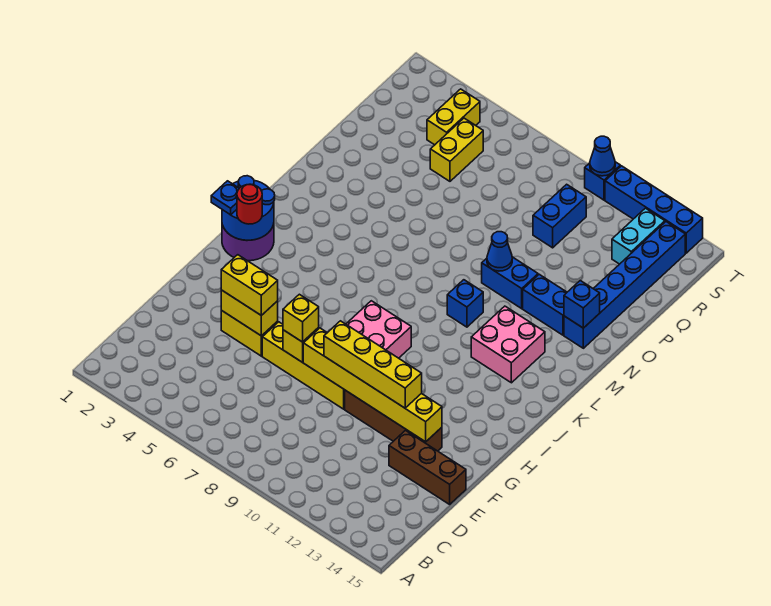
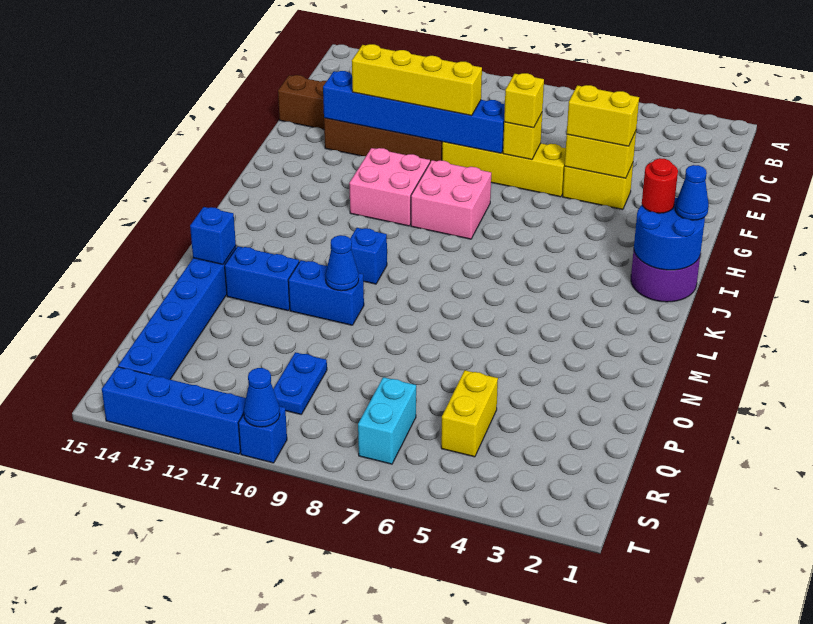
yellow brick F8:F13 level 2 -> blue brick F8:F13 level 2
blue plate I1 level 3 -> blue cone I1 level 3
pink brick K12:L13 level 1 -> pink brick H10:I11 level 1
blue brick Q10:R10 level 1 -> blue plate Q10:R10 level 1
yellow brick R4:S4 level 1 -> none
cyan brick R13:S13 level 1 -> cyan brick R7:S7 level 1

